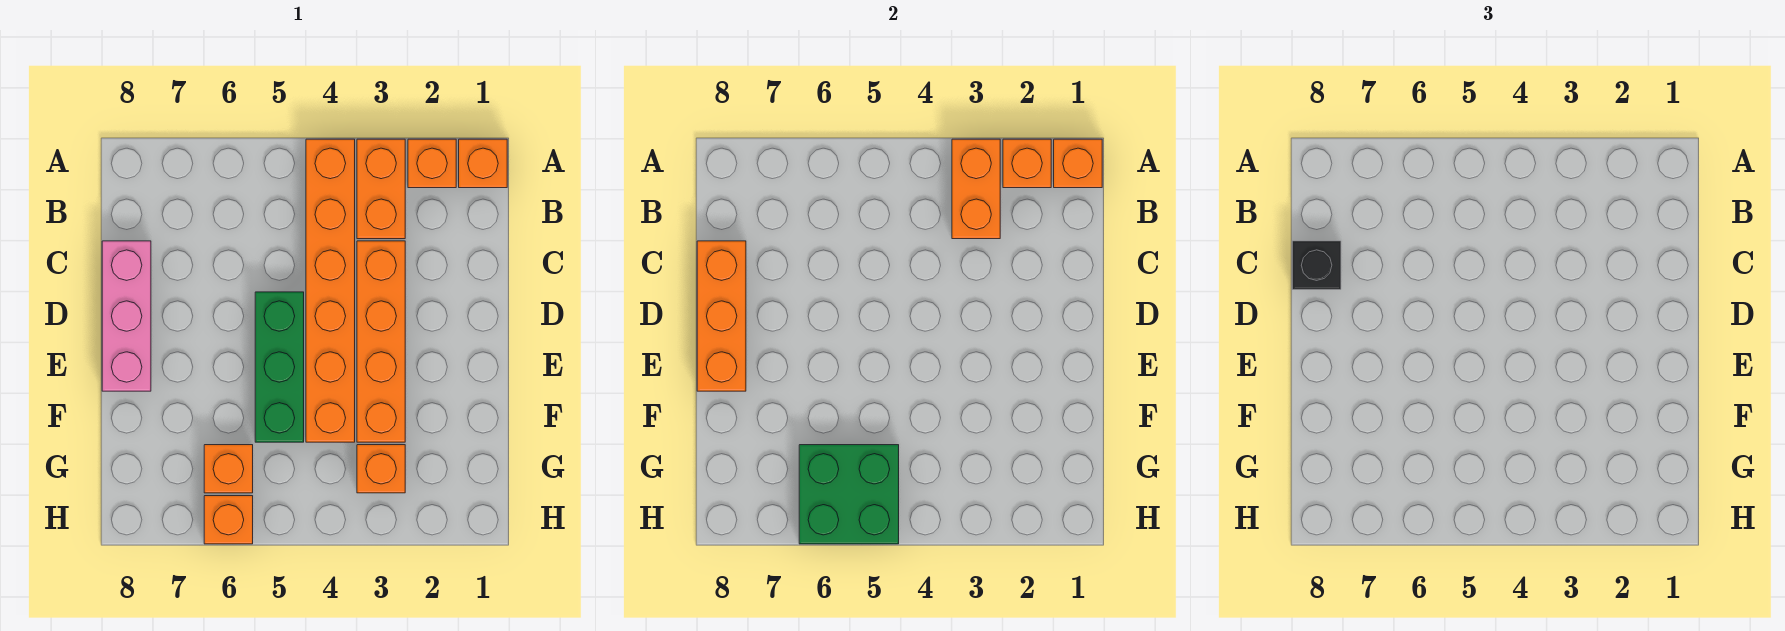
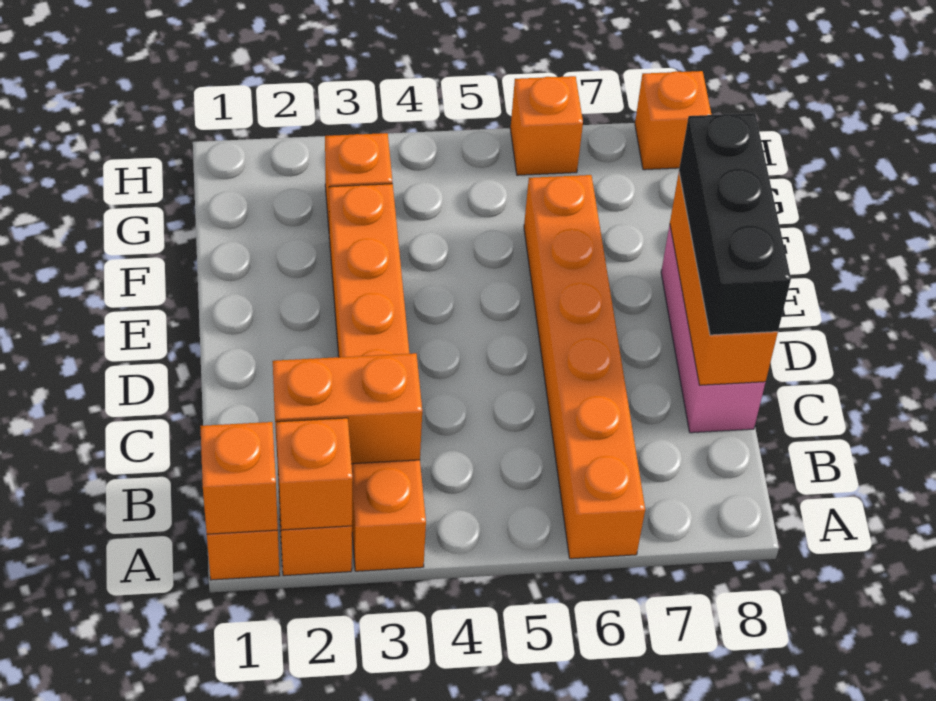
orange brick A3:B3 level 2 -> orange brick B2:B3 level 2
orange brick A4:F4 level 1 -> orange brick A6:F6 level 1
black brick C8 level 3 -> black brick C8:E8 level 3
green brick D5:F5 level 1 -> none
green brick G5:H6 level 2 -> none
orange brick G6 level 1 -> orange brick H8 level 1

